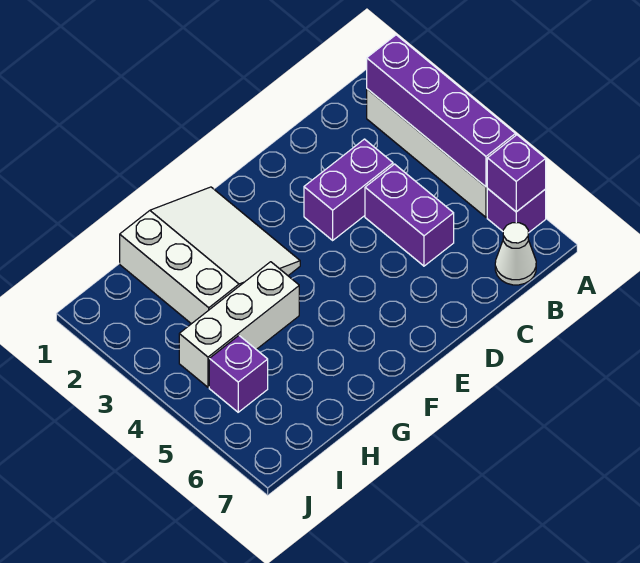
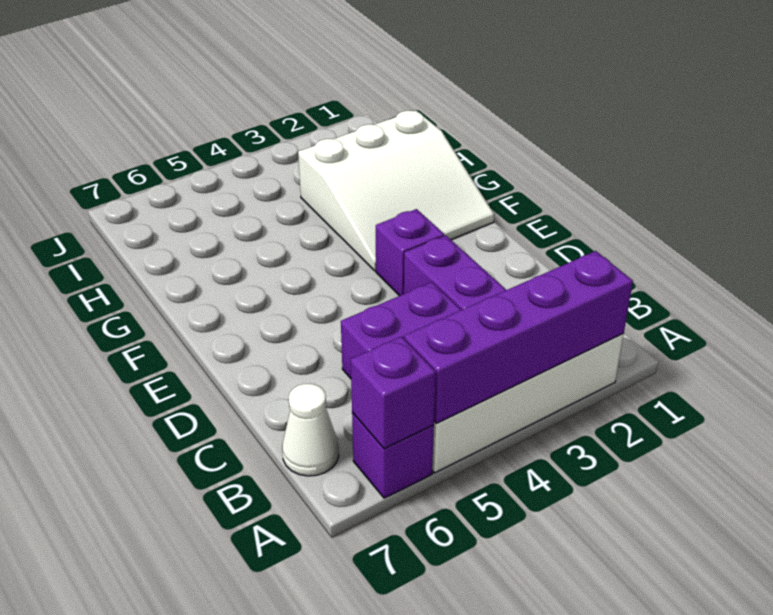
white brick G4:I4 level 1 -> none
purple brick I5 level 1 -> purple brick E3 level 1

